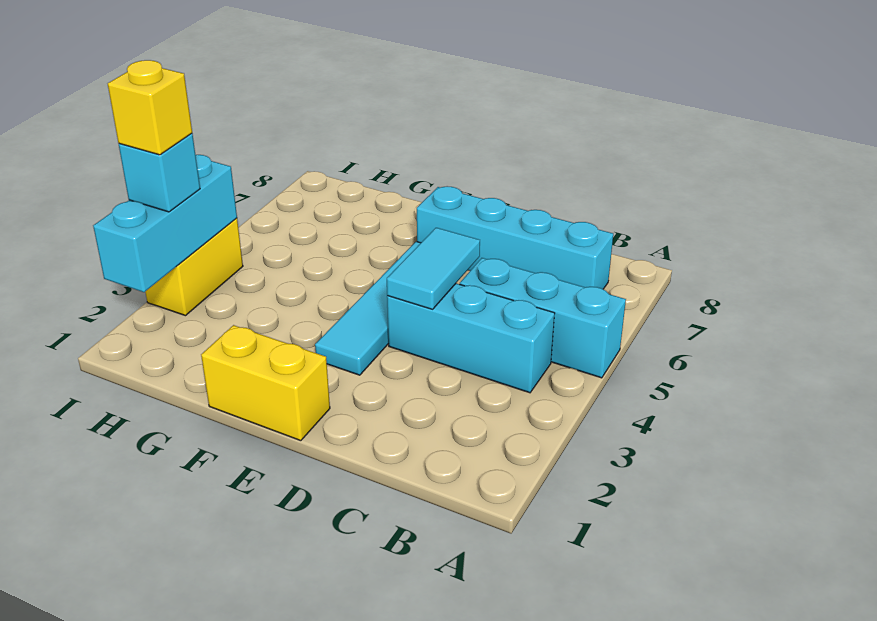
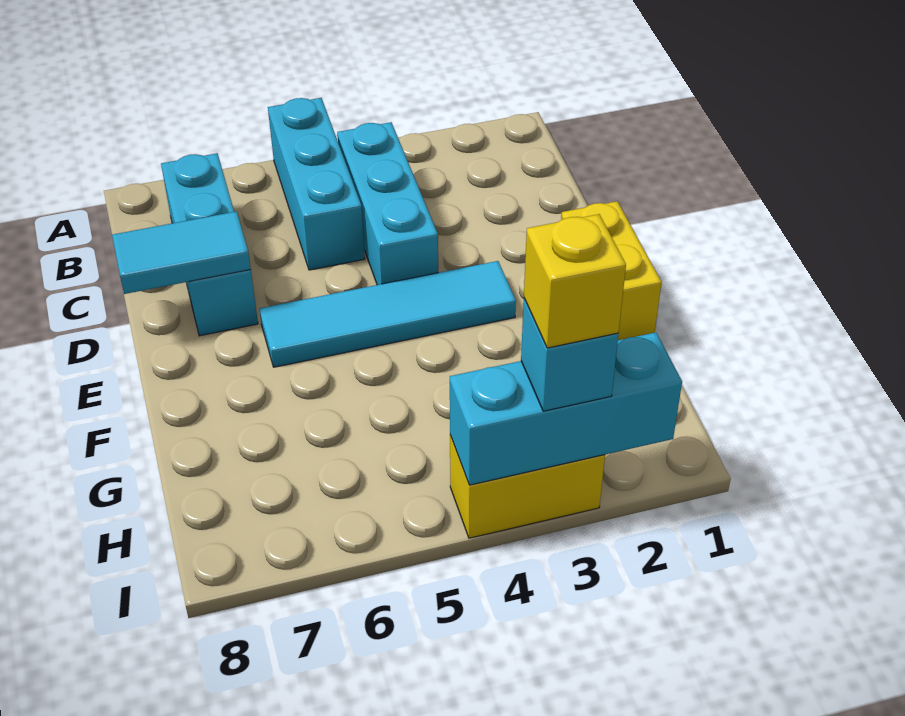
cyan brick B7:E7 level 1 -> cyan brick B7:D7 level 1
cyan tile D4:D5 level 2 -> cyan tile D7:D8 level 2

